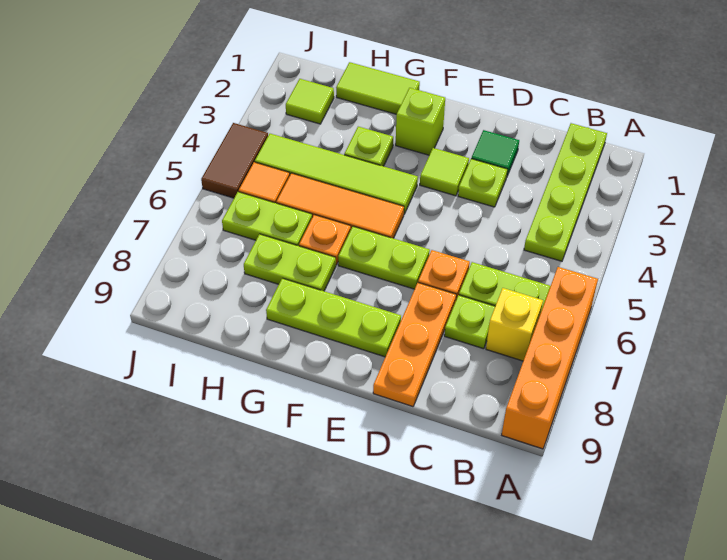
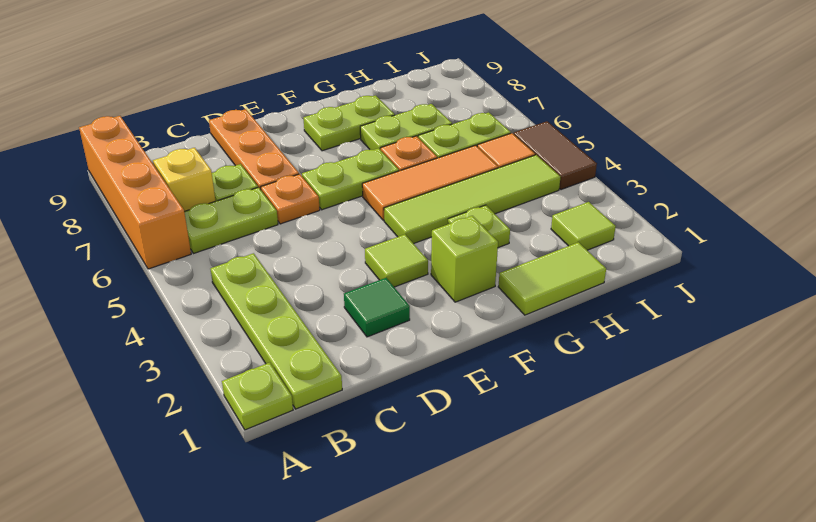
lime plate D3 level 1 -> lime plate A1 level 1
lime plate E8:G8 level 1 -> lime plate F8:G8 level 1

